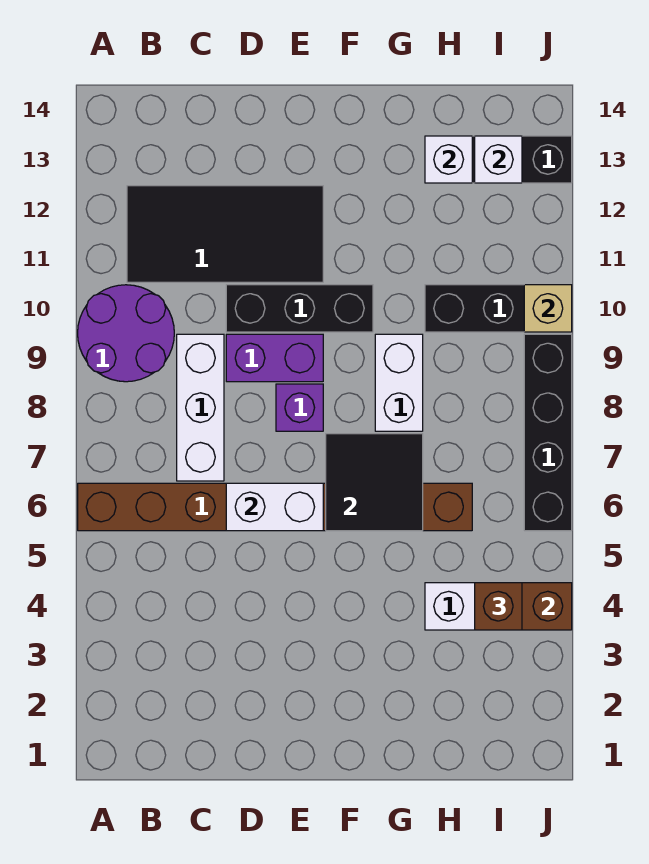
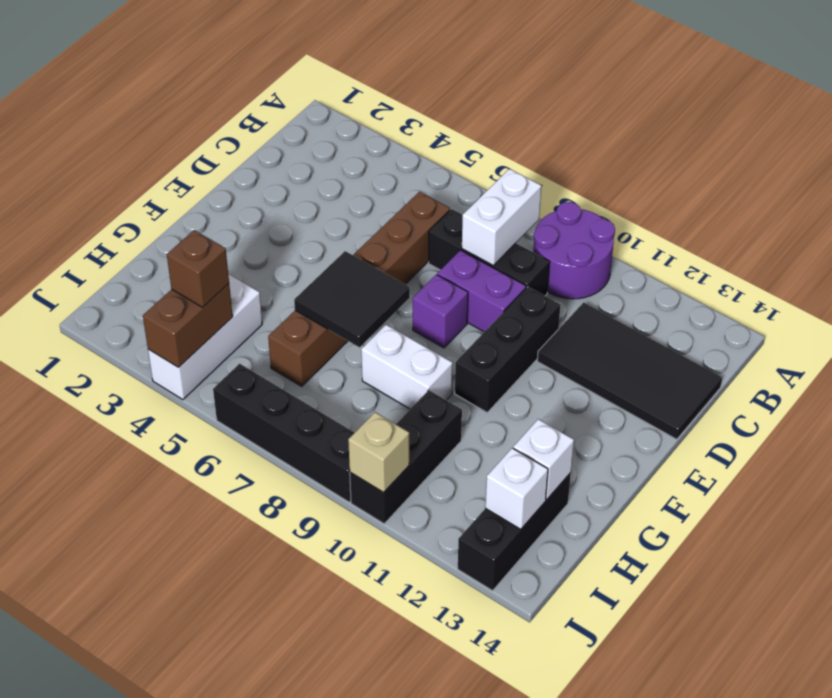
brown brick A6:H6 level 1 -> brown brick C6:H6 level 1
black tile B11:E12 level 1 -> black tile C11:D14 level 1
white brick C7:C9 level 1 -> black brick C7:C9 level 1
white brick D6:E6 level 2 -> white brick B8:C8 level 2
purple brick D9:E9 level 1 -> purple brick D8:D9 level 1

